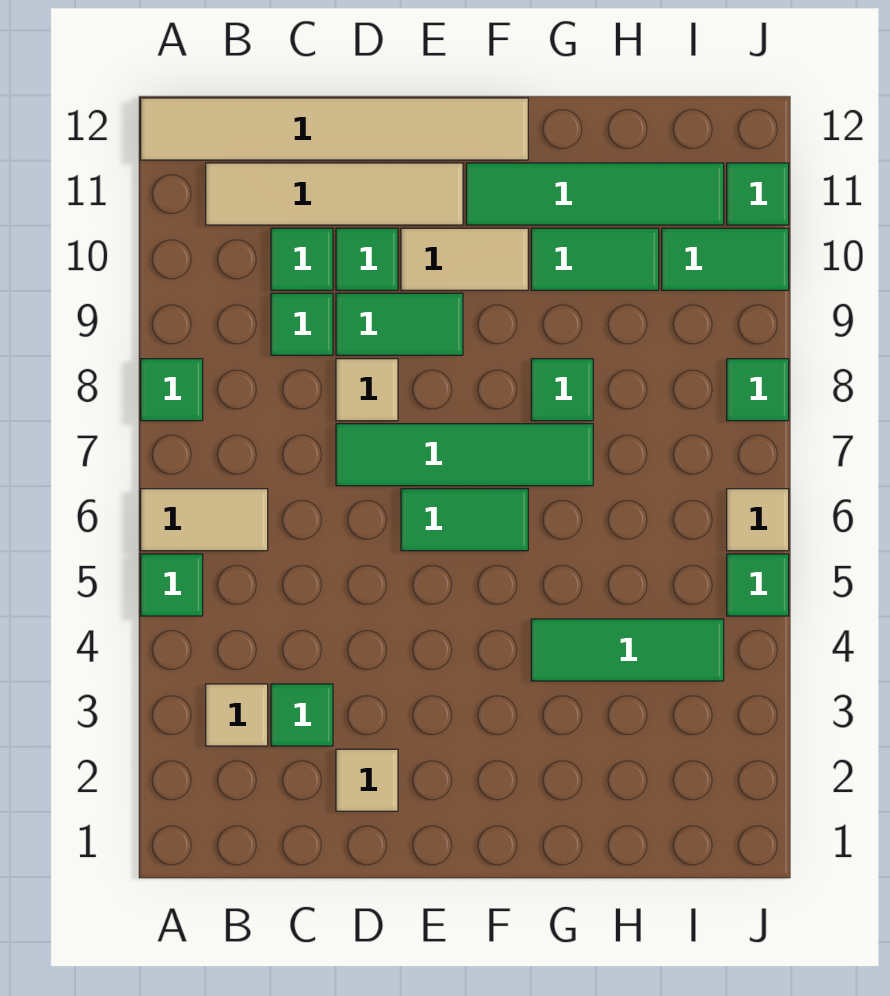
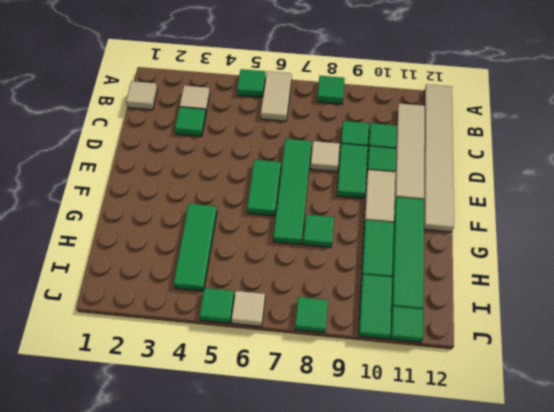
tan tile D2 level 1 -> tan tile B1 level 1

